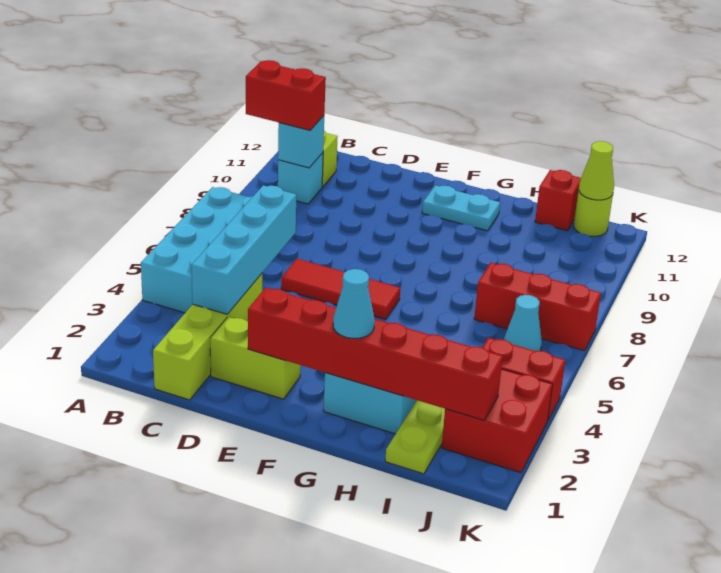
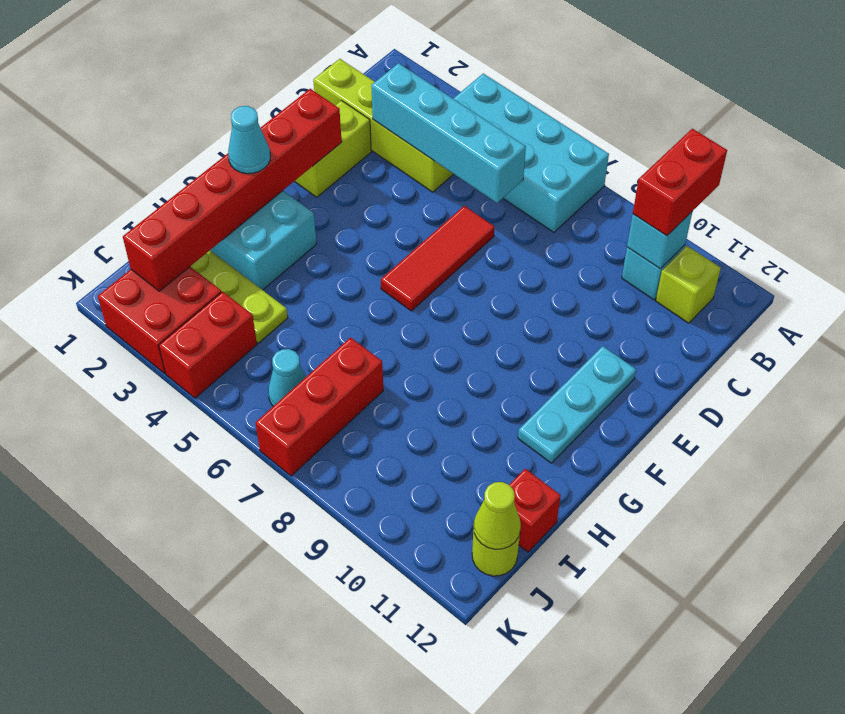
cyan plate F11:G11 level 1 -> cyan plate E11:G11 level 1

